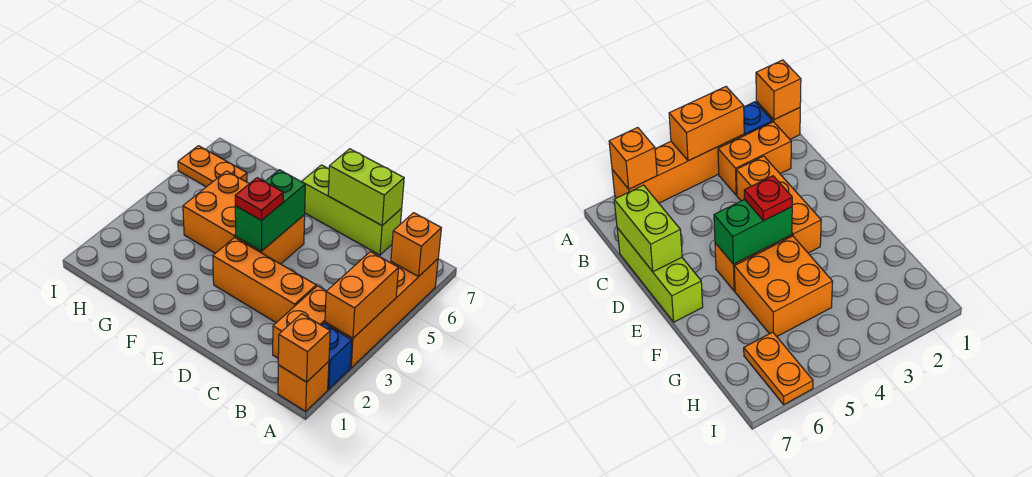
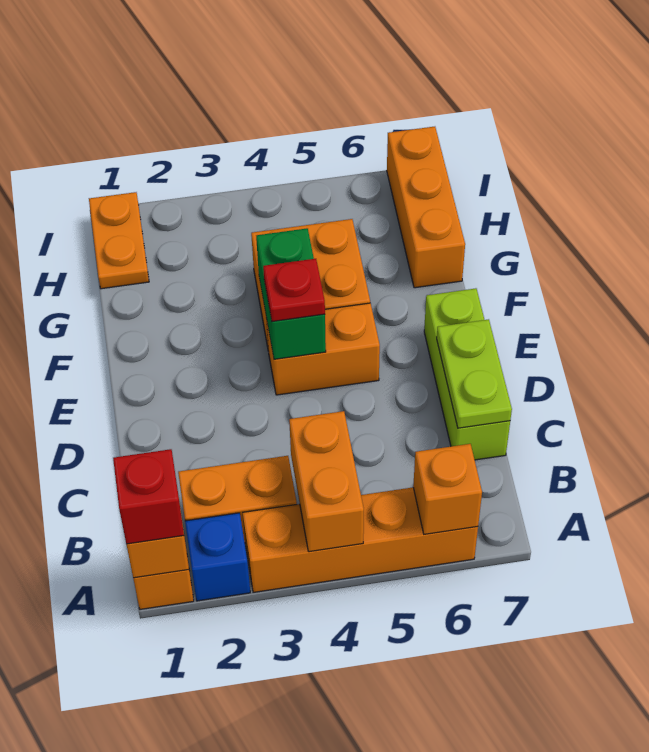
none -> red brick A1 level 3
orange brick A3:A4 level 2 -> orange brick A4:B4 level 2
orange brick C3:E3 level 1 -> orange brick G7:I7 level 1
lime brick C7:D7 level 2 -> lime plate C7:D7 level 2
green brick E4:E5 level 2 -> green brick E4:F4 level 2
orange plate H6:I6 level 1 -> orange plate H1:I1 level 1

